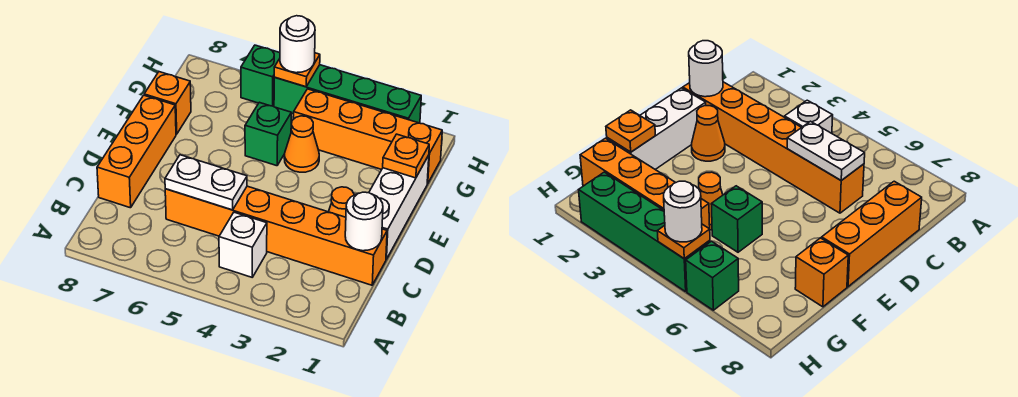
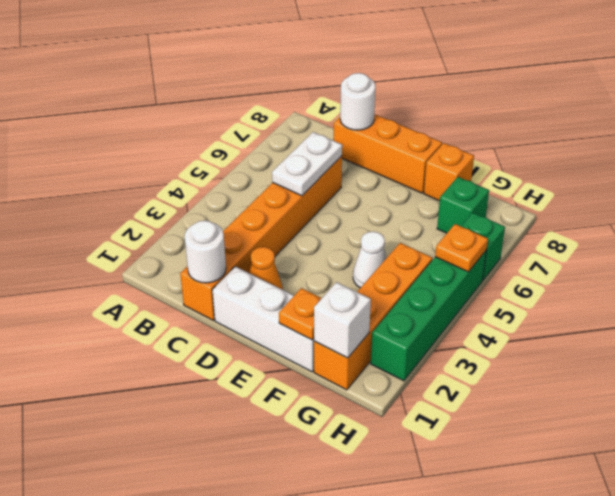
white brick B4 level 1 -> white brick G1 level 2
orange cone F4 level 1 -> white cone F4 level 1
green brick F5 level 1 -> green brick G7 level 1
white round brick H5 level 3 -> white round brick C8 level 2

